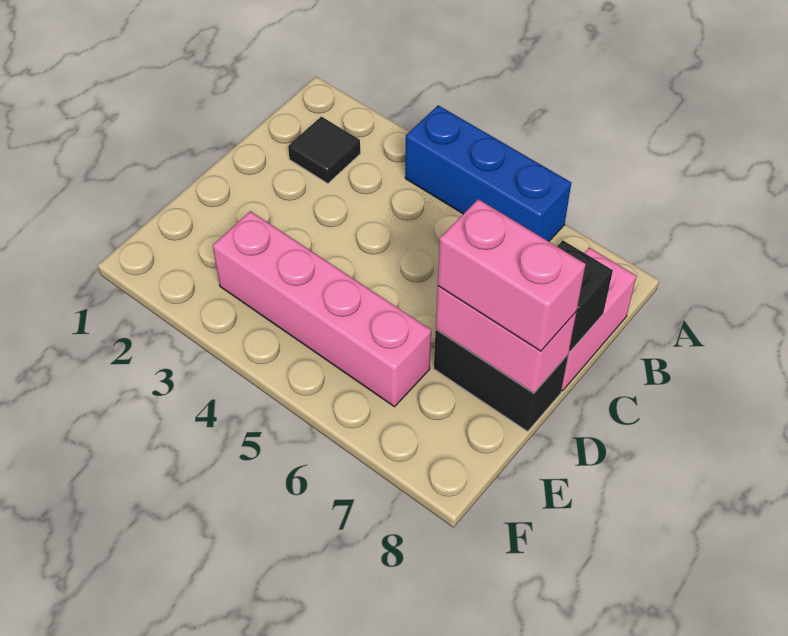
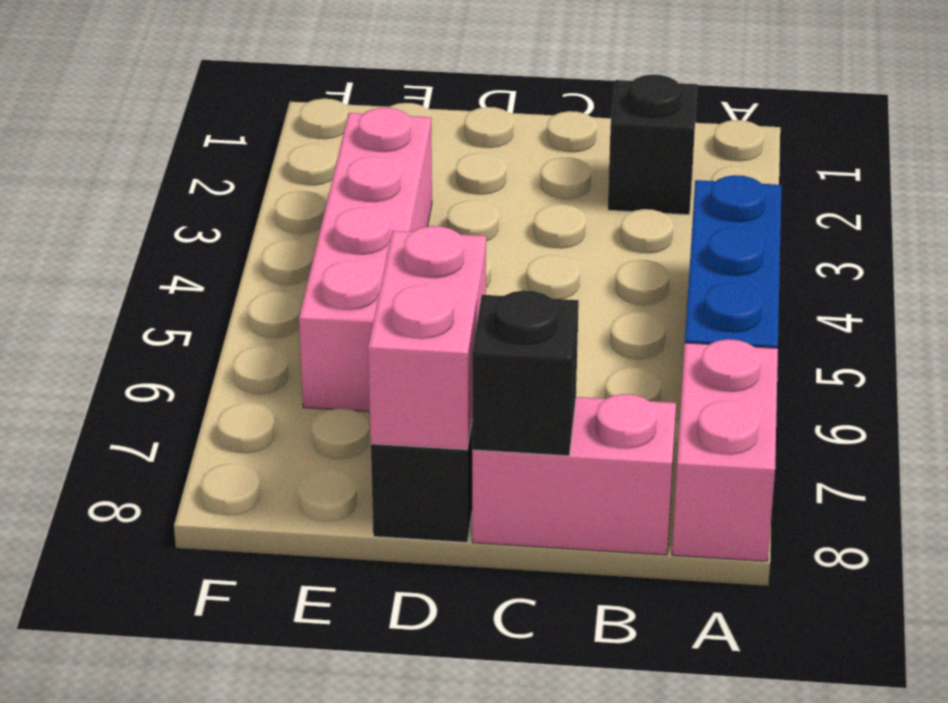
black tile B2 level 1 -> black brick B2 level 1
pink brick D7:D8 level 3 -> pink brick A7:A8 level 1

